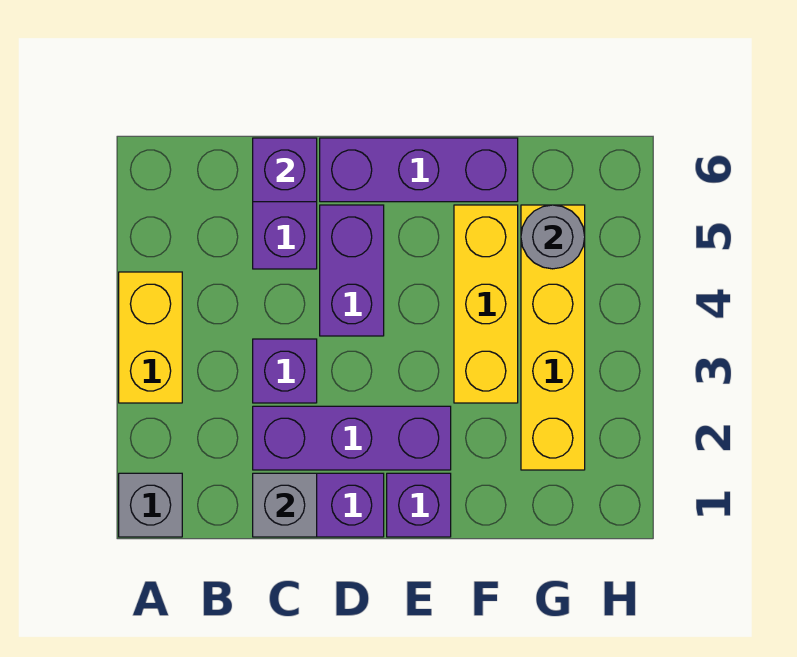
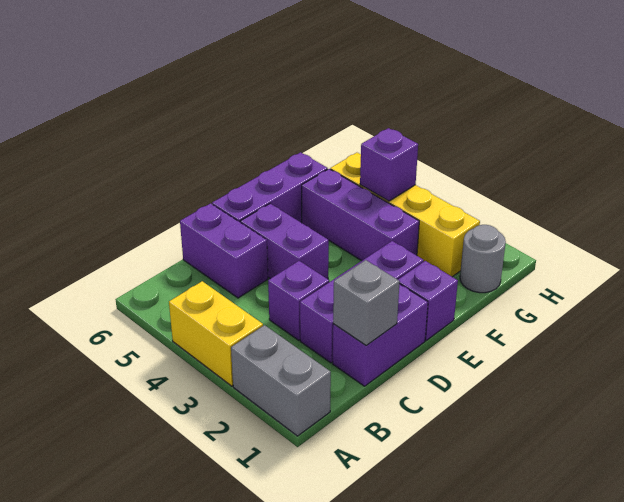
grey brick A1 level 1 -> grey brick A1:A2 level 1
purple brick C6 level 2 -> purple brick G4 level 2
yellow brick F3:F5 level 1 -> purple brick F3:F5 level 1
grey round brick G5 level 2 -> grey round brick G1 level 1

